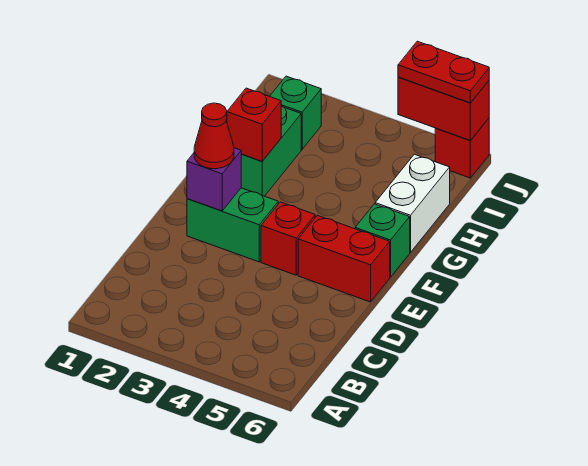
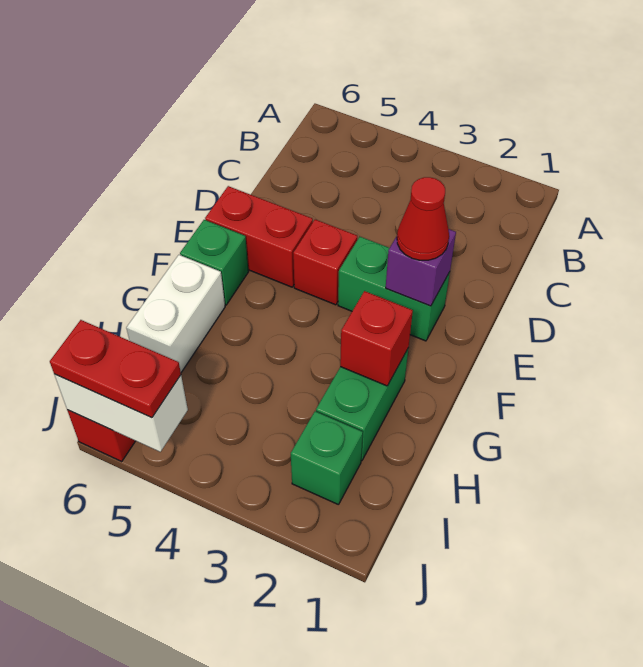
red brick J5:J6 level 2 -> white brick J5:J6 level 2

